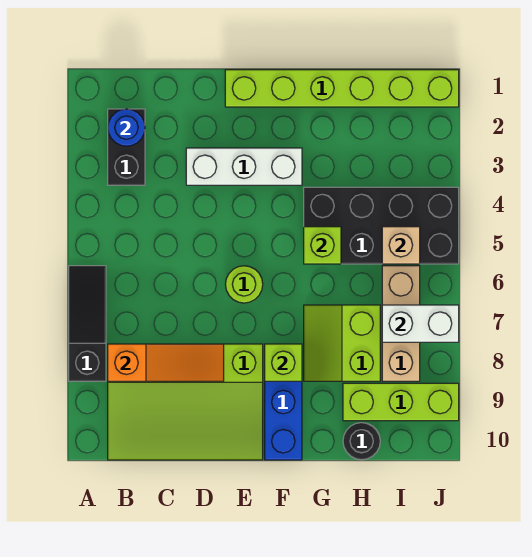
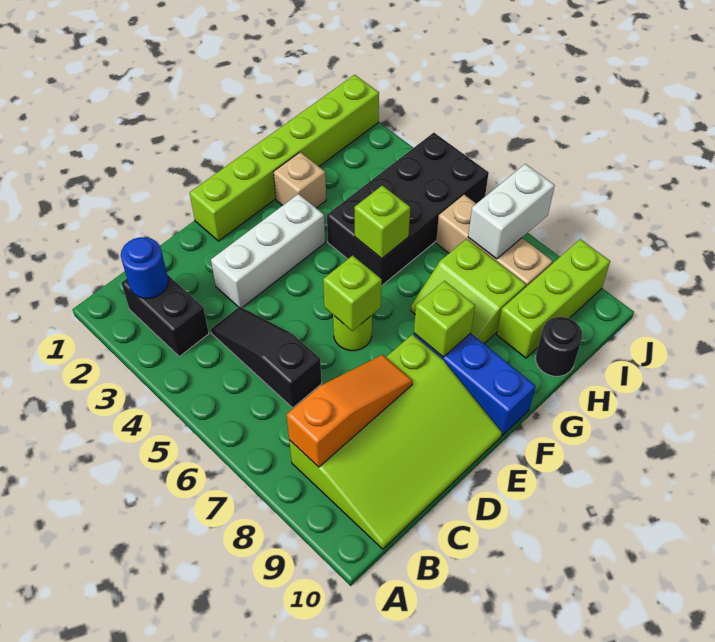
black slope A6:A8 level 1 top 8 -> black slope C4:C6 level 1 top 6
none -> lime brick E6 level 2
tan brick I5 level 2 -> tan brick G2 level 1

